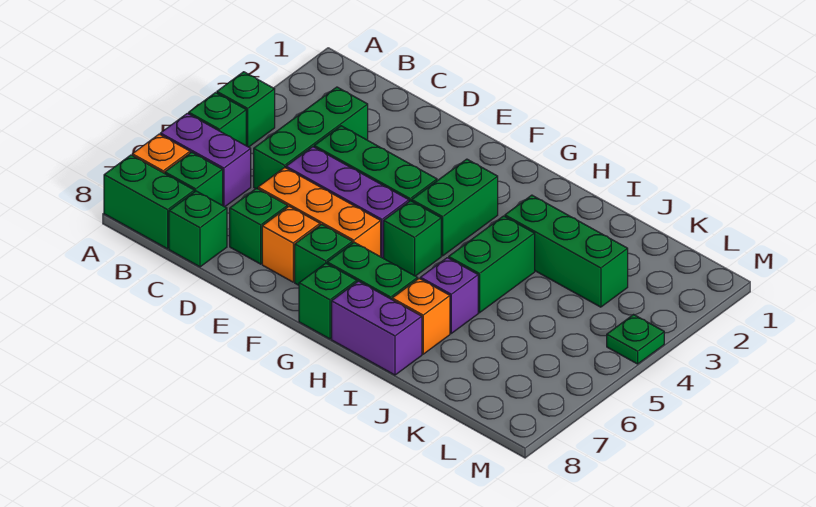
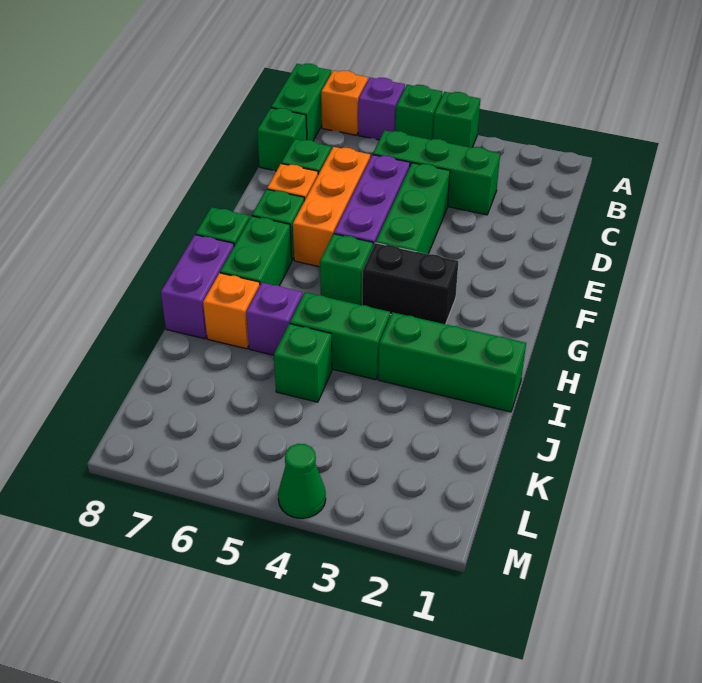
purple brick A6:B6 level 1 -> purple brick A6 level 1
green brick B7 level 1 -> green brick J5 level 1
green brick G3:G4 level 1 -> black brick G3:G4 level 1
green brick I3:K3 level 1 -> green brick I1:I3 level 1
green plate M4 level 1 -> green cone M4 level 1

